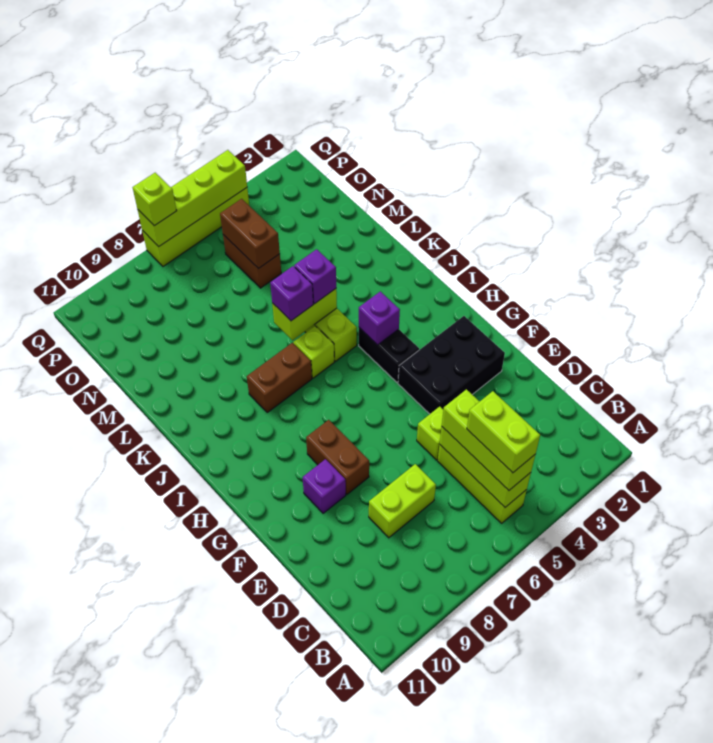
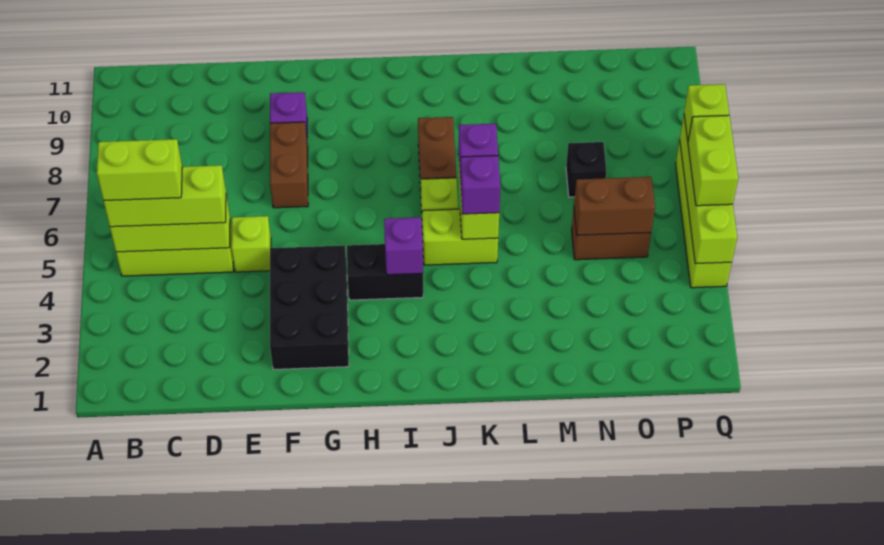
lime brick D7:D8 level 1 -> lime brick Q5:Q6 level 3
brown brick F8:G8 level 1 -> brown brick F7:F8 level 1
none -> black brick N7 level 1

